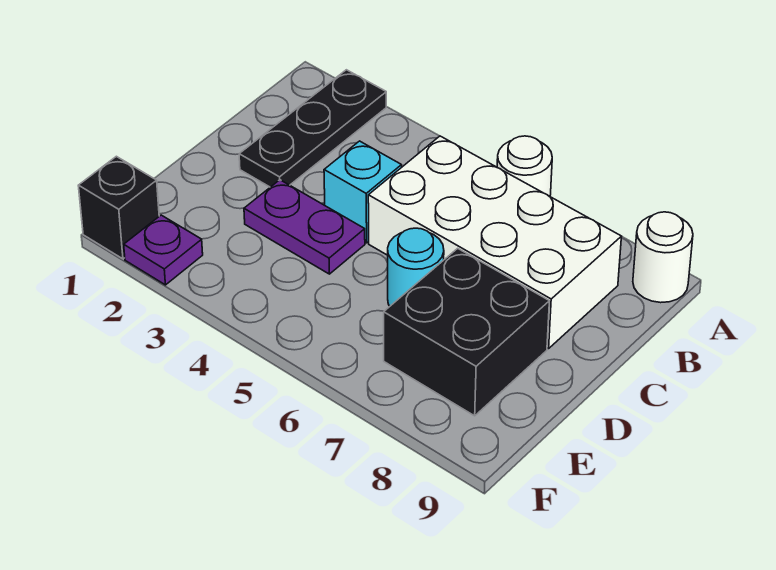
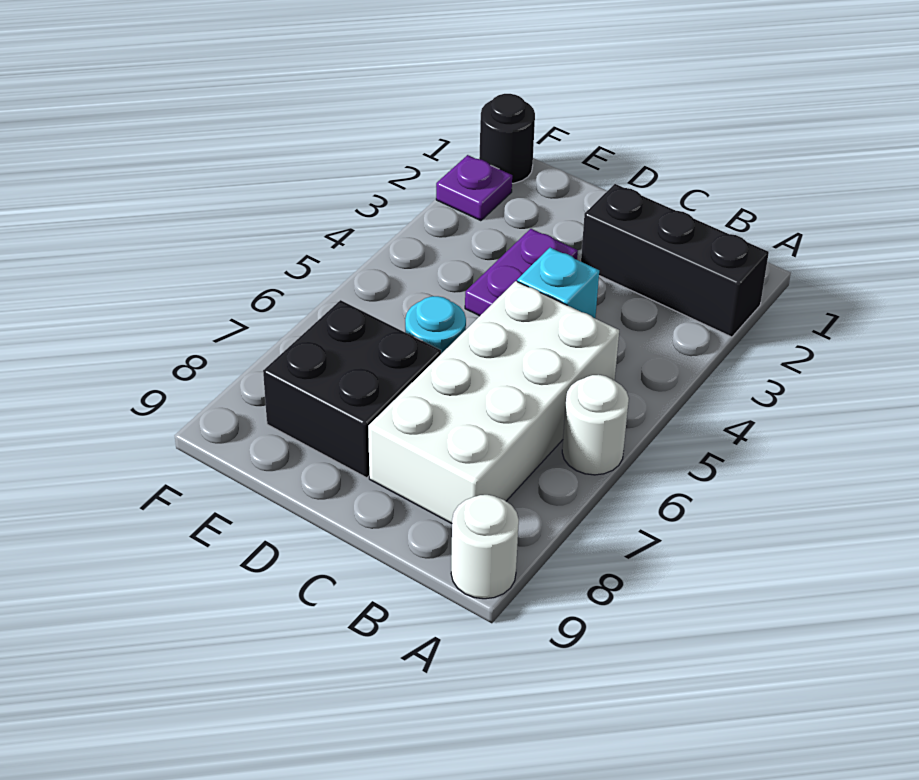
black plate A2:C2 level 1 -> black brick A2:C2 level 1
black brick F1 level 1 -> black round brick F1 level 1

